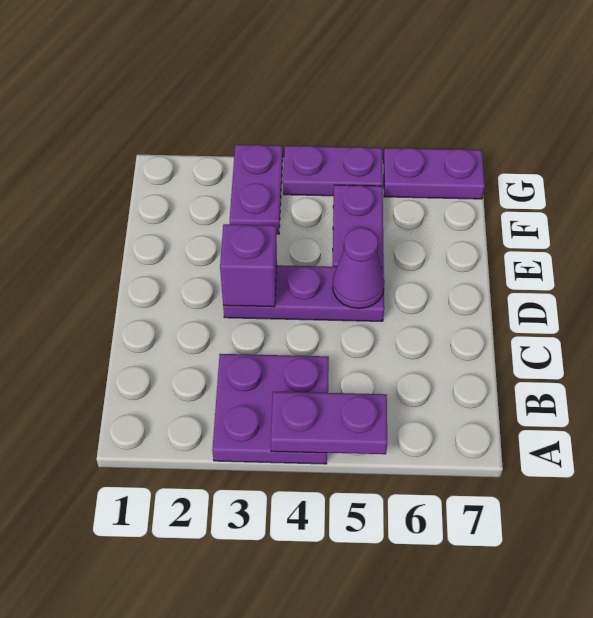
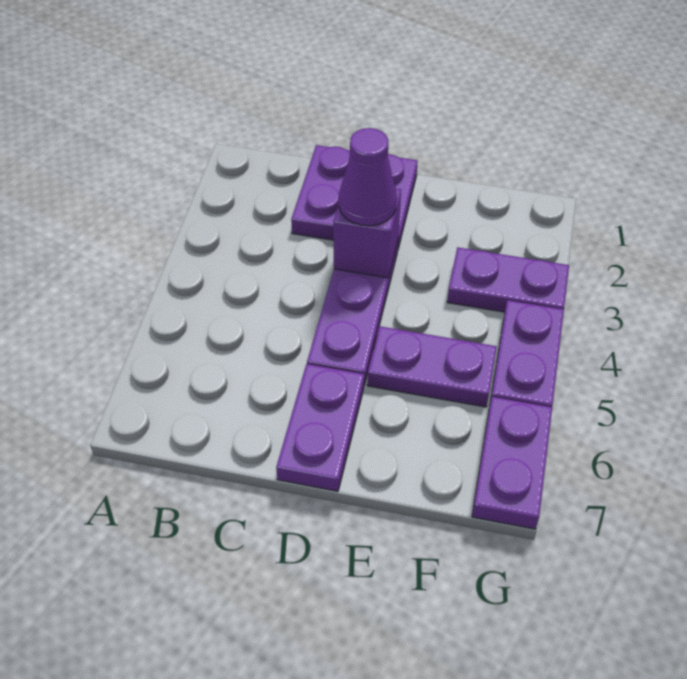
purple plate A3:B4 level 1 -> purple plate C1:D2 level 1
purple plate A4:A5 level 2 -> purple plate D6:D7 level 1
purple cone D5 level 2 -> purple cone D3 level 3

